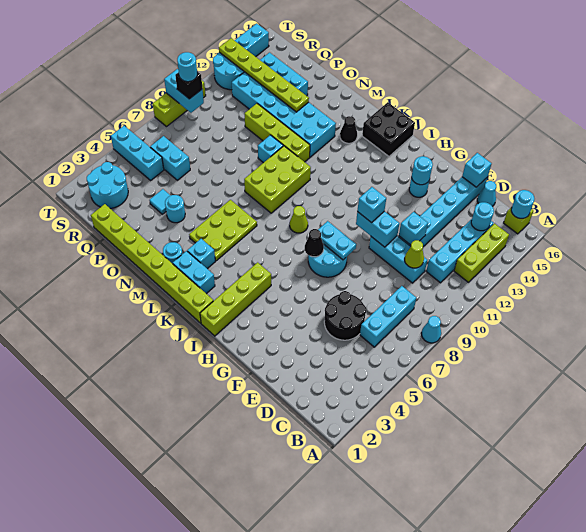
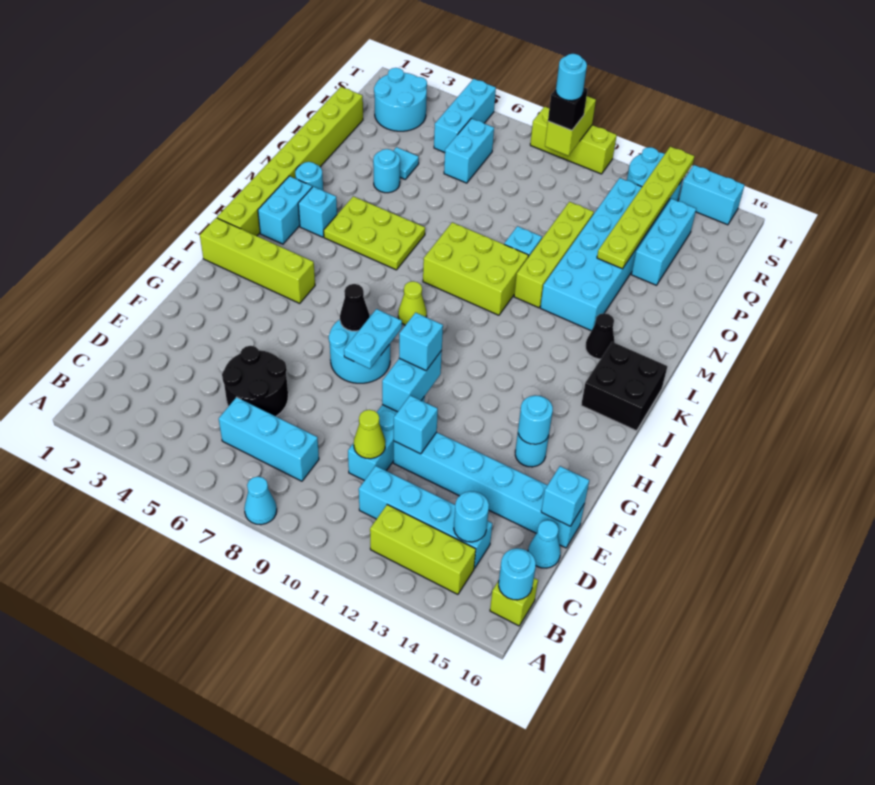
cyan brick S9:T9 level 2 -> lime brick S9:T9 level 2

